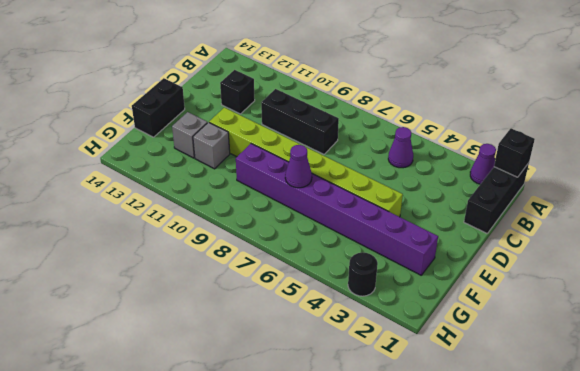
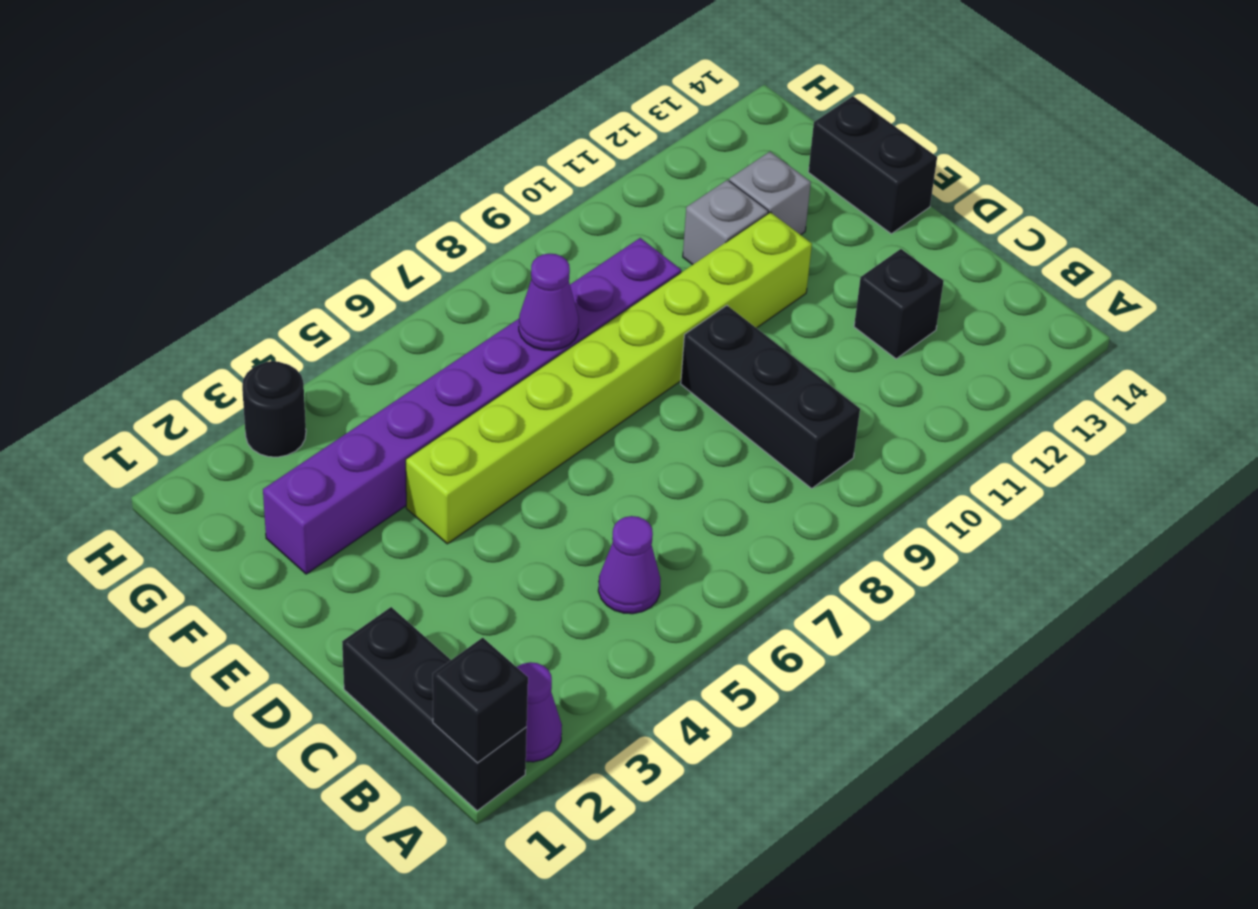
black brick C8:C10 level 1 -> black brick B9:D9 level 1

